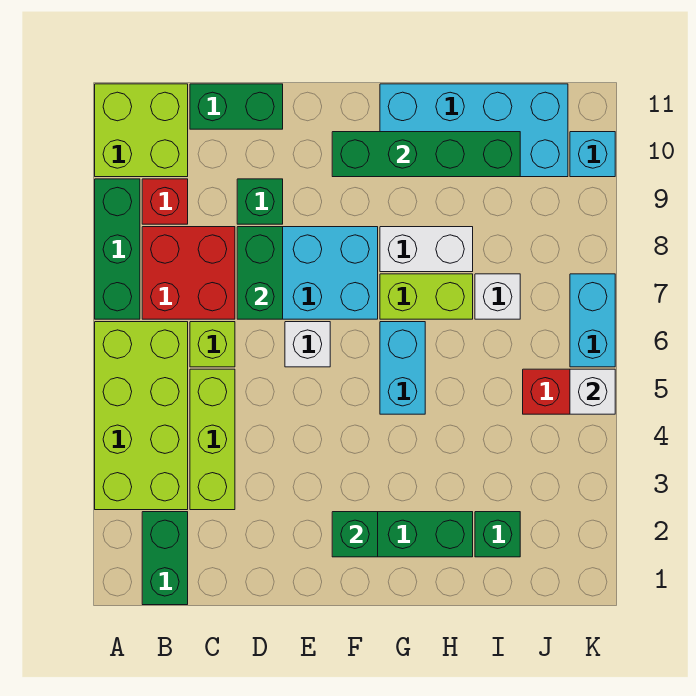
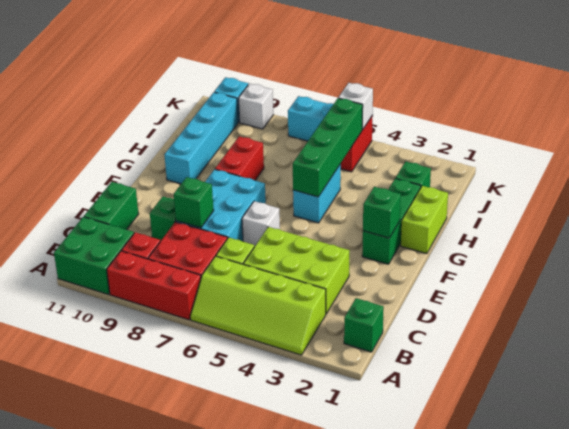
lime brick A3:B6 level 1 -> lime slope A3:B6 level 1 top B
green brick A7:A9 level 1 -> red brick A7:A9 level 1
lime brick A10:B11 level 1 -> green brick A10:B11 level 1
green brick B1:B2 level 1 -> green brick B1 level 1
lime brick C3:C5 level 1 -> lime brick C3:D5 level 1
green brick D7:D8 level 2 -> green brick D8 level 2
green brick F10:I10 level 2 -> green brick G5:J5 level 2
cyan brick G5:G6 level 1 -> cyan brick G5:H5 level 1
lime brick G7:H7 level 1 -> lime brick G1:H1 level 1
white brick G8:H8 level 1 -> red brick G8:H8 level 1
cyan brick G10:J11 level 1 -> cyan brick G10:J10 level 1
white brick I7 level 1 -> white brick K9 level 1

